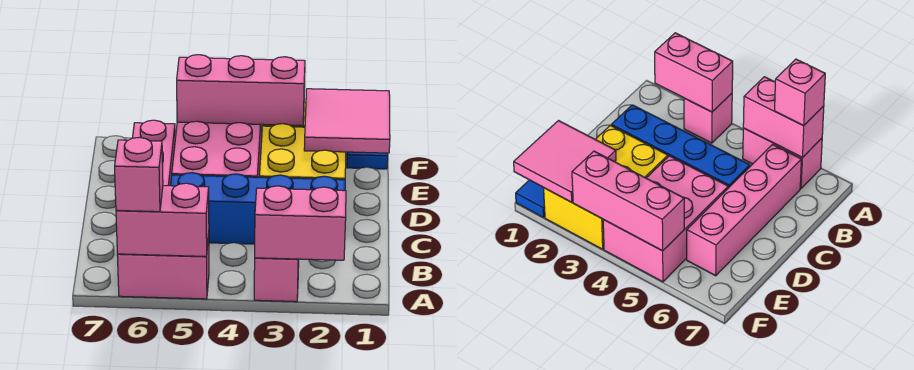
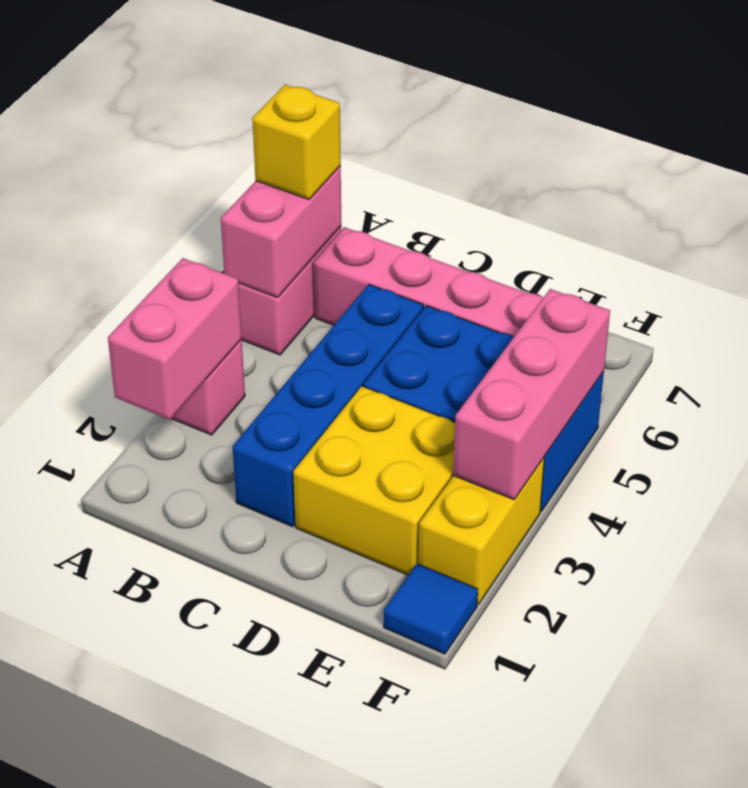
pink brick A6 level 3 -> yellow brick A6 level 3
pink brick D4:F5 level 1 -> blue brick D4:F5 level 1
pink tile E1:F2 level 2 -> none

